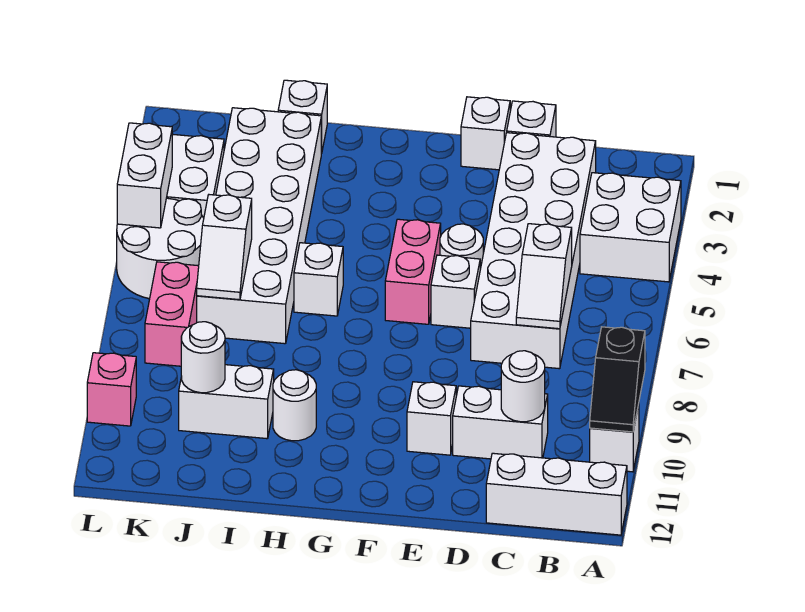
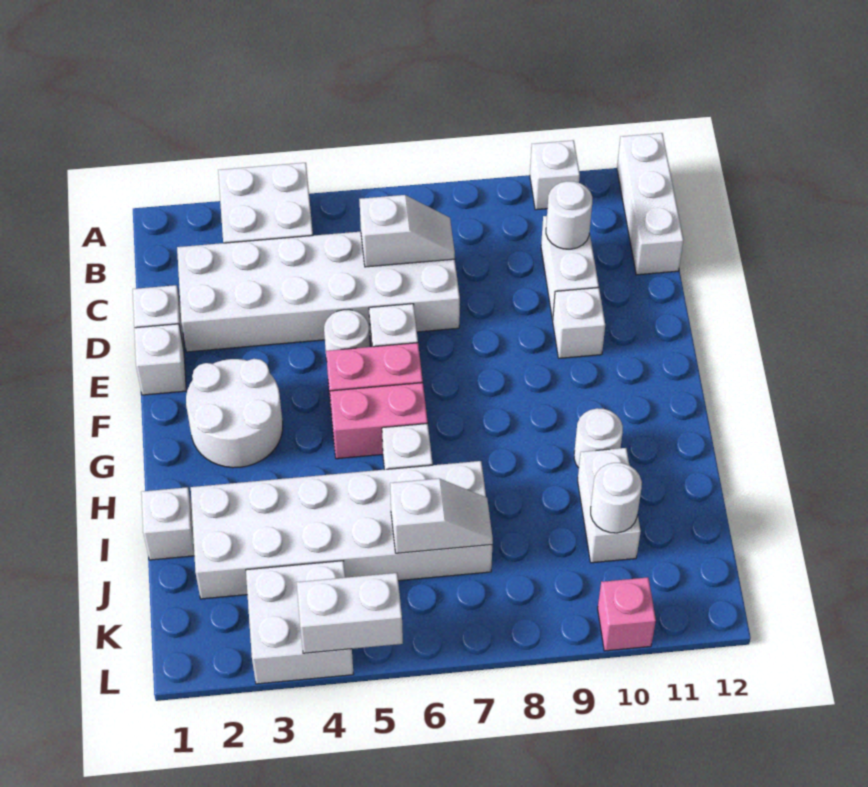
black slope A9:A10 level 2 top 9 -> none
white round brick K5:L6 level 1 -> white round brick F2:G3 level 1
pink brick K7:K8 level 1 -> pink brick G5:G6 level 1

